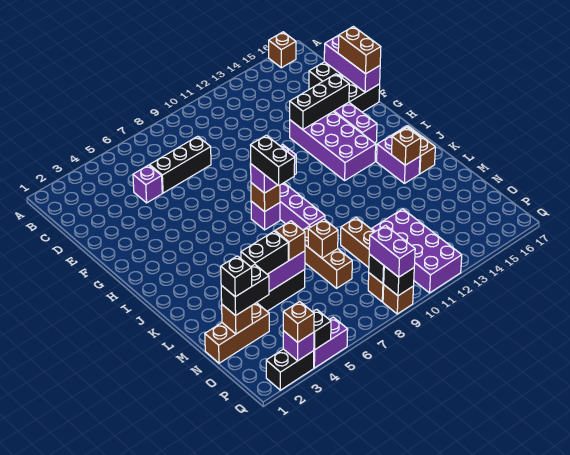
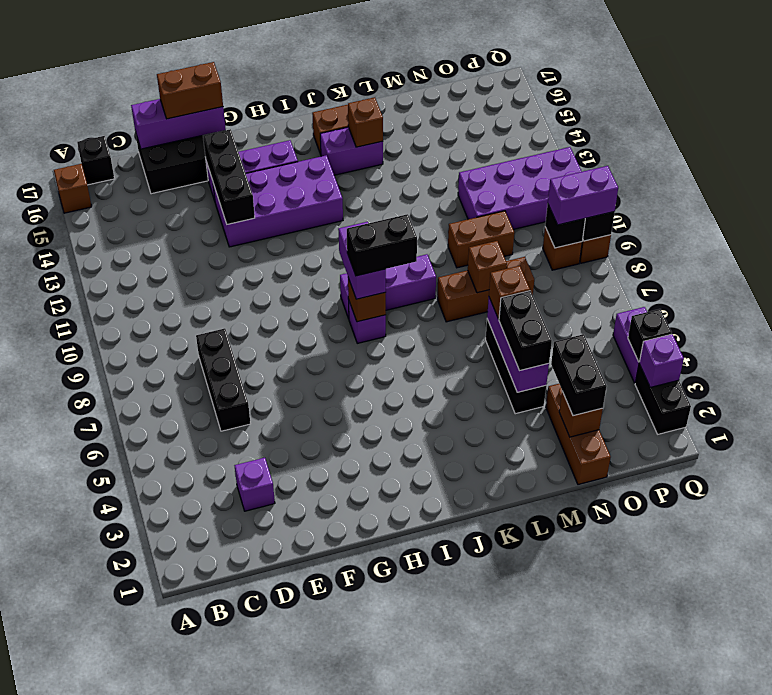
purple brick D5 level 1 -> purple brick D3 level 1
black brick N2 level 4 -> black brick B17 level 1
brown brick Q3 level 3 -> none

